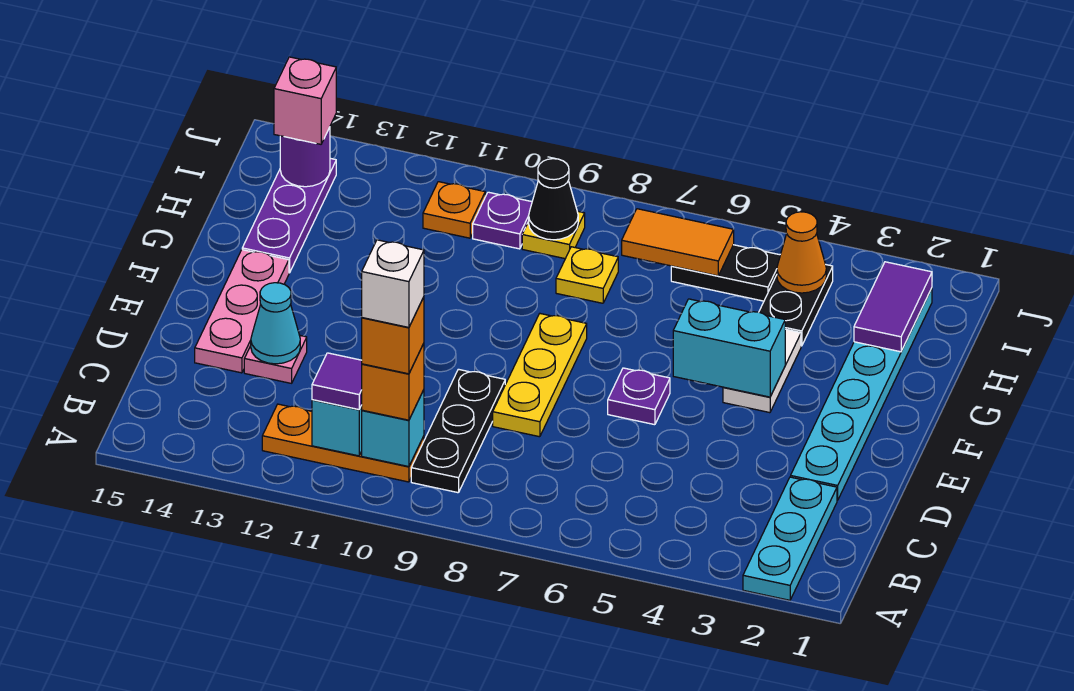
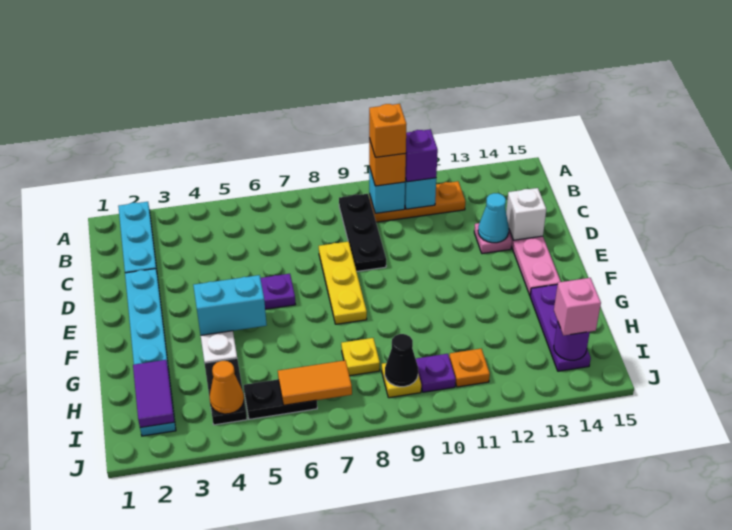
white brick B10 level 5 -> white brick D14 level 2
purple tile B11 level 3 -> purple brick B11 level 3

